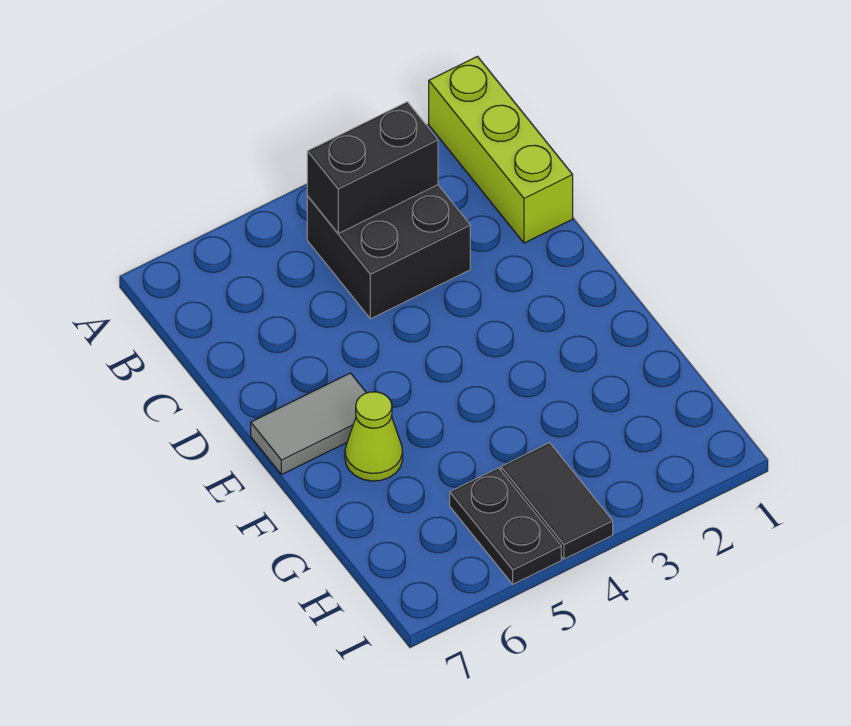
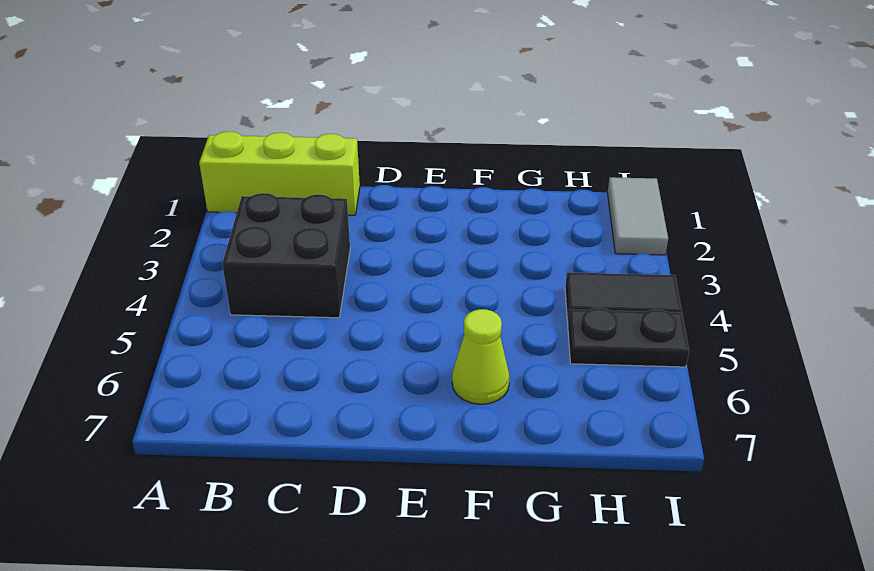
black brick B3:B4 level 2 -> none
grey tile E6:E7 level 1 -> grey tile I1:I2 level 1

